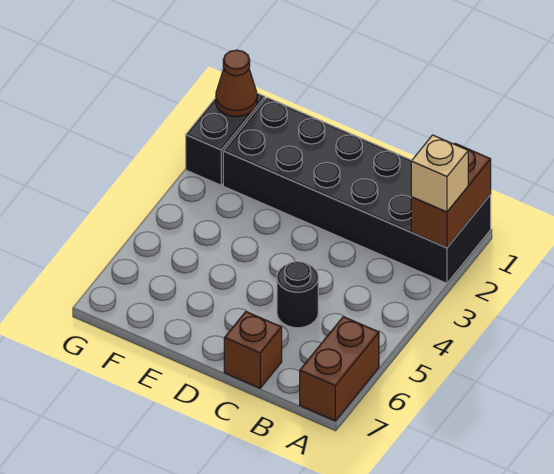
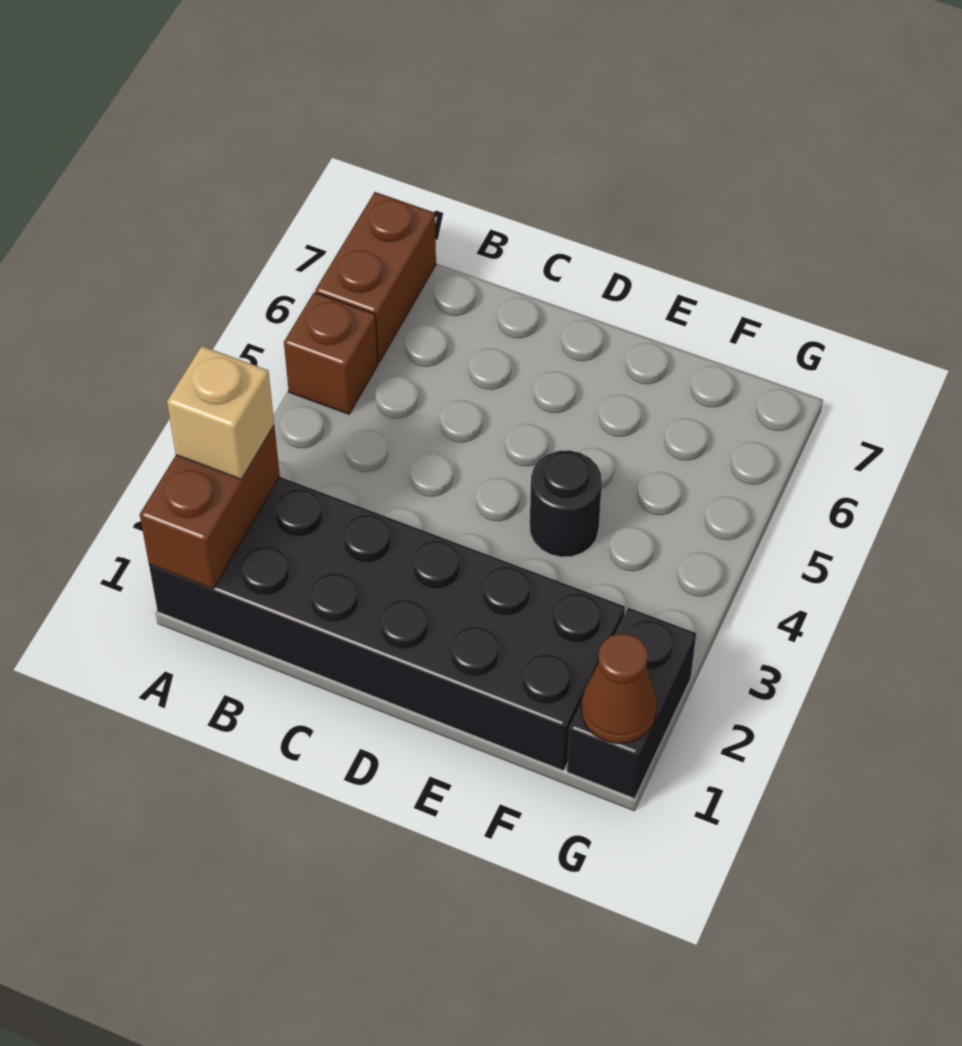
black round brick C5 level 1 -> black round brick E4 level 1
brown brick C7 level 1 -> brown brick A5 level 1

